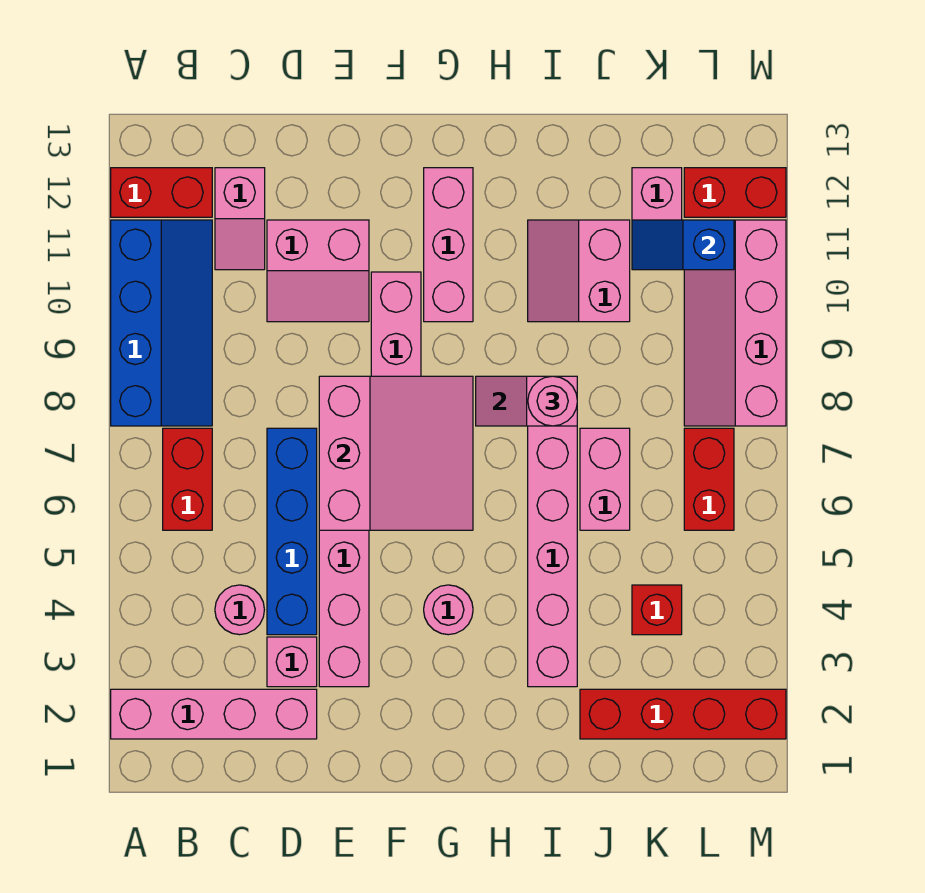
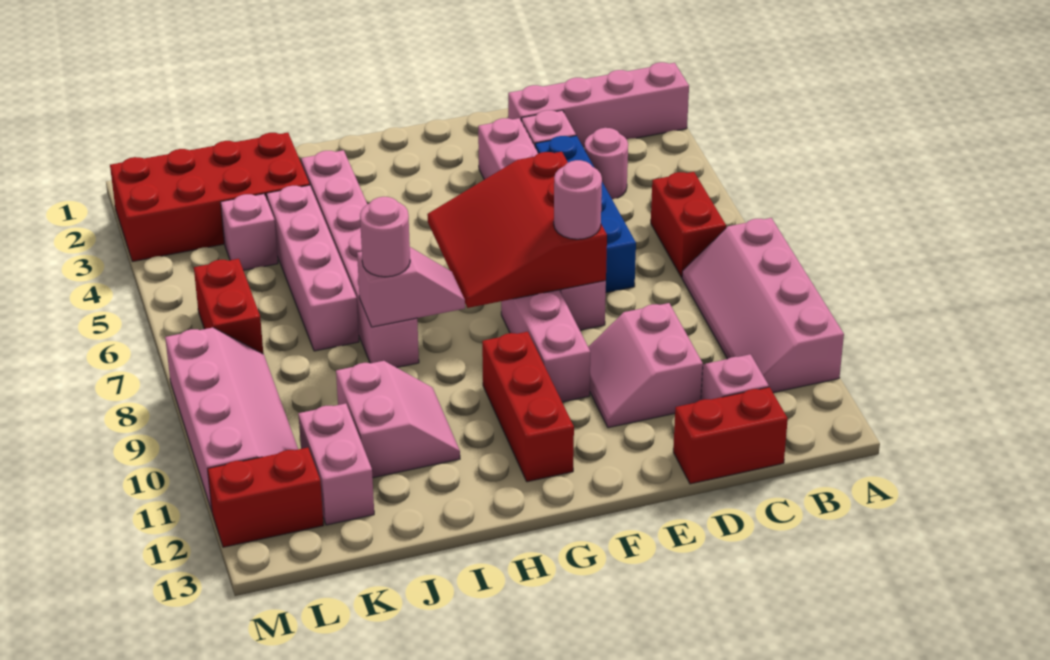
blue slope A8:B11 level 1 top A -> pink slope A8:B11 level 1 top A
red brick A12:B12 level 1 -> red brick C13:D13 level 1
pink slope D10:E11 level 1 top 11 -> pink slope D10:E11 level 1 top D
pink slope E6:G8 level 2 top E -> red slope E6:G8 level 2 top E
pink round brick G4 level 1 -> pink round brick E8 level 3
pink brick G10:G12 level 1 -> red brick G10:G12 level 1
red brick J2:M2 level 1 -> red brick J2:M3 level 1
pink brick J6:J7 level 1 -> pink brick J4:J7 level 1
red brick K4 level 1 -> pink brick K4 level 1
blue slope K11:L11 level 2 top L -> none

